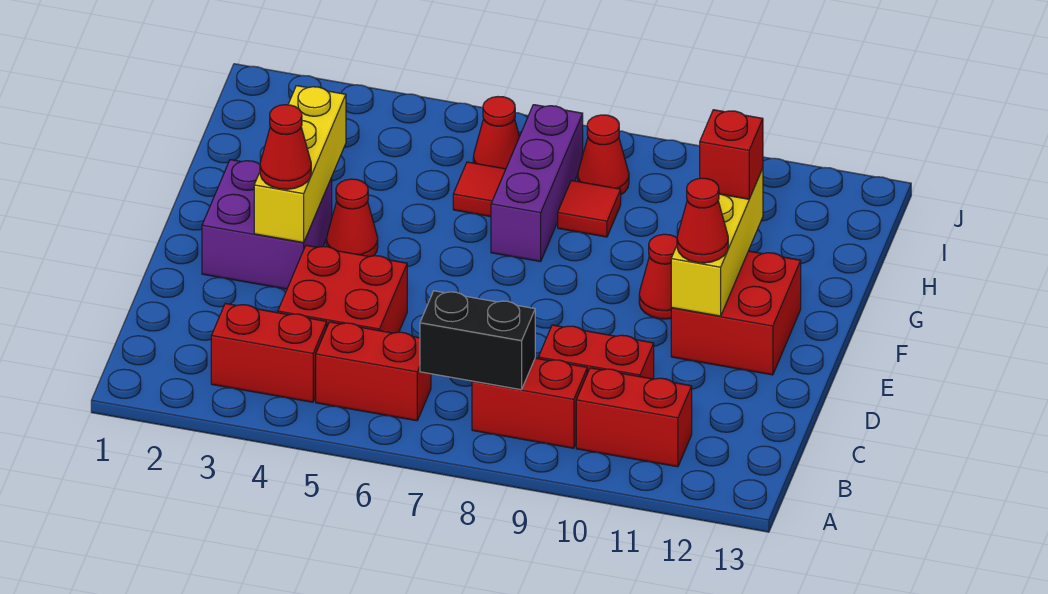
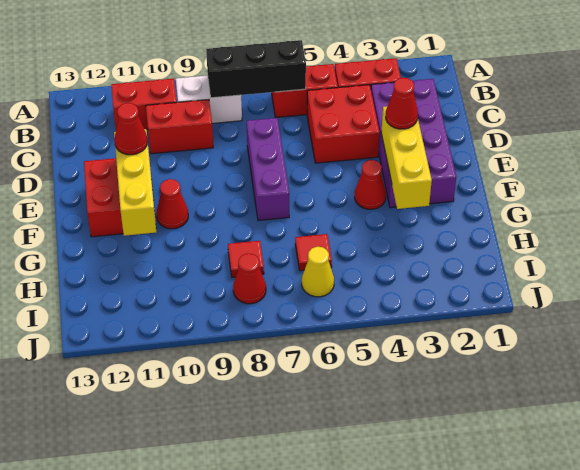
black brick B7:B8 level 2 -> black brick B6:B8 level 2
red brick B8:B9 level 1 -> white brick B8:B9 level 1
purple brick E2:F3 level 1 -> purple brick C2:F3 level 1
purple brick G7:I7 level 1 -> purple brick D7:F7 level 1
red brick G11 level 3 -> none
red cone I6 level 1 -> yellow cone I6 level 1

